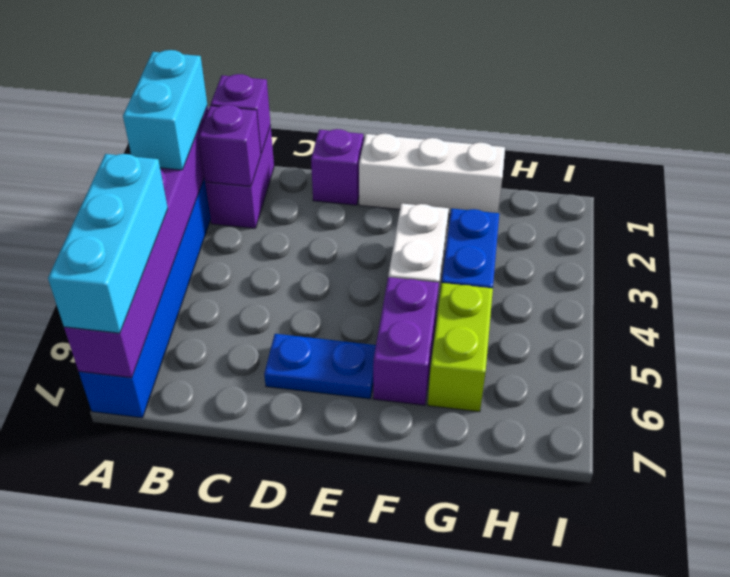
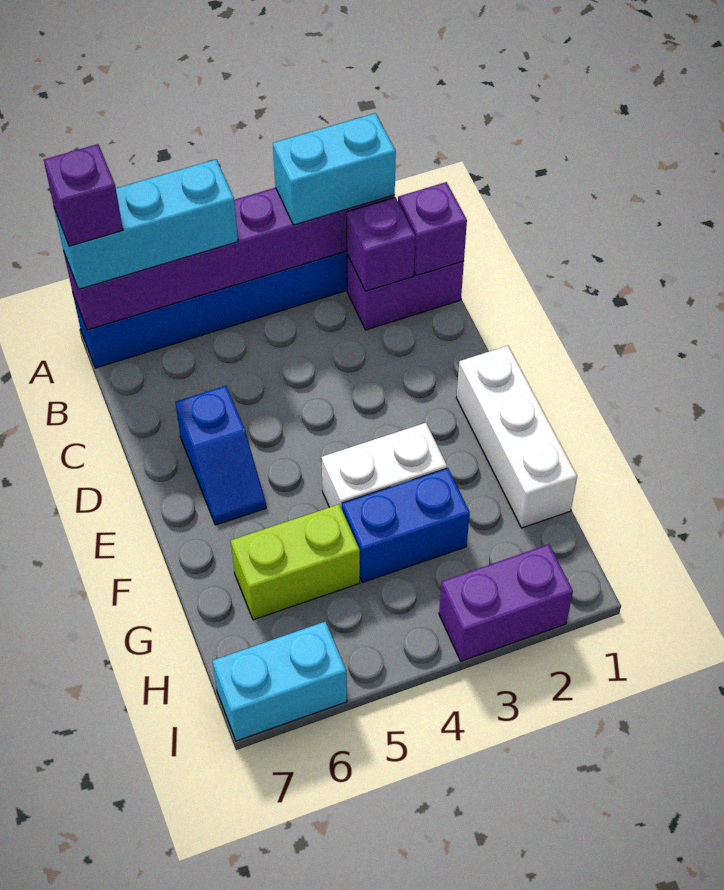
purple brick D1 level 1 -> purple brick A7 level 4
blue plate D6:E6 level 1 -> blue slope D6:E6 level 1 top D
purple brick F5:F6 level 1 -> purple brick I2:I3 level 1
none -> cyan brick I6:I7 level 1

